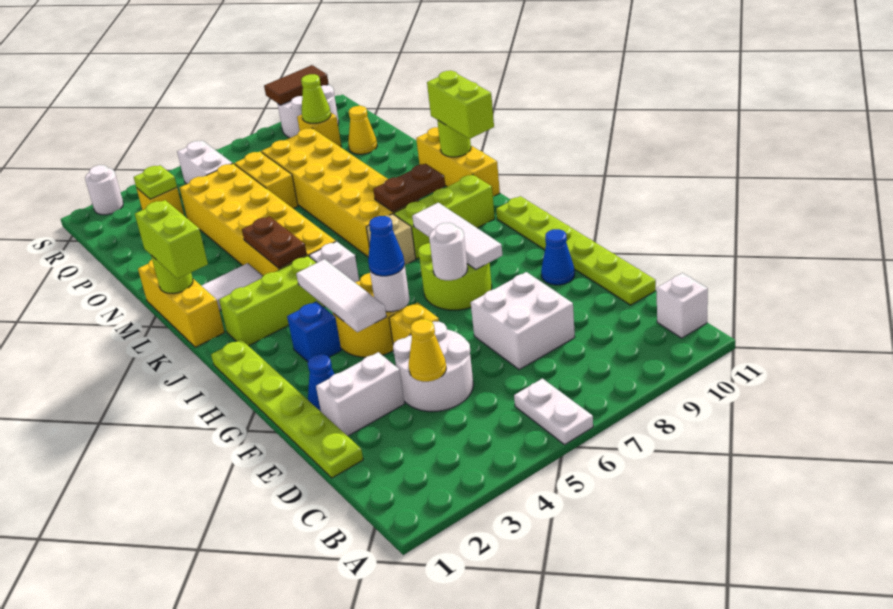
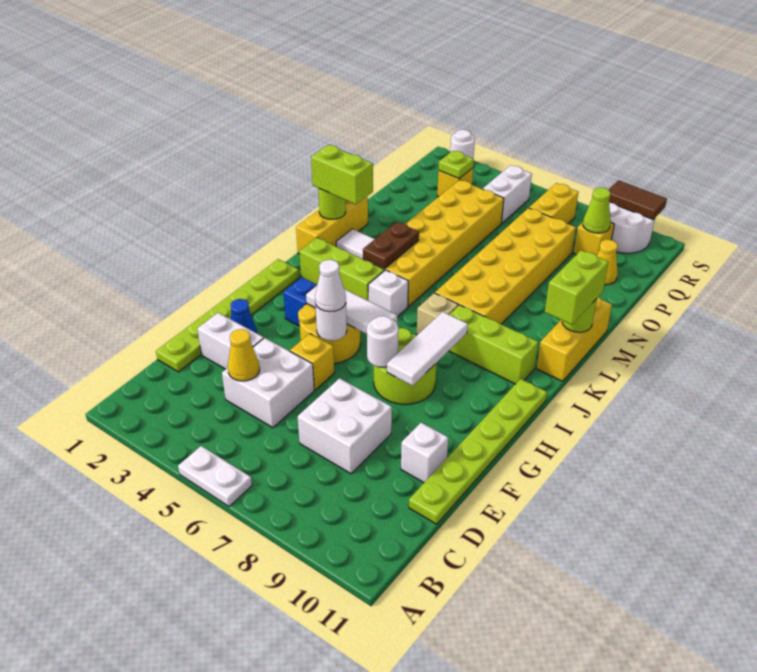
white plate A6:B6 level 1 -> white plate A5:A6 level 1
white brick B11 level 1 -> white brick E10 level 1
white round brick D4:E5 level 1 -> white brick D4:E5 level 1
blue cone F10 level 1 -> none
white tile G4:I4 level 2 -> white tile H4:H6 level 2
blue cone G5 level 3 -> white cone G5 level 3
lime brick K1:L1 level 3 -> lime brick L1:L2 level 3
brown plate K8:K9 level 2 -> none
yellow brick O6:P6 level 1 -> yellow brick Q7:R7 level 1

